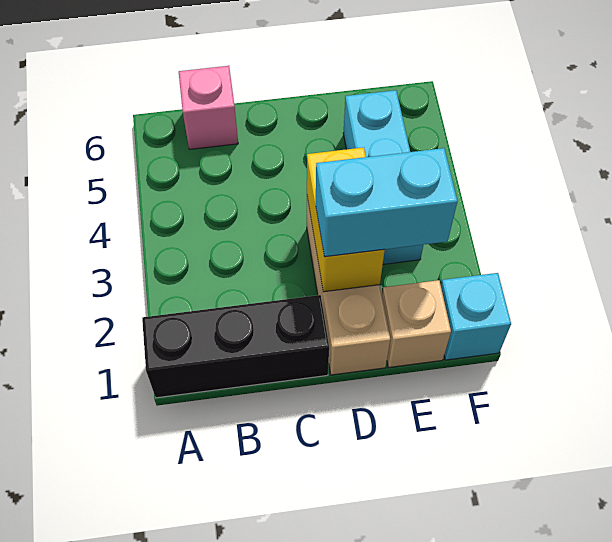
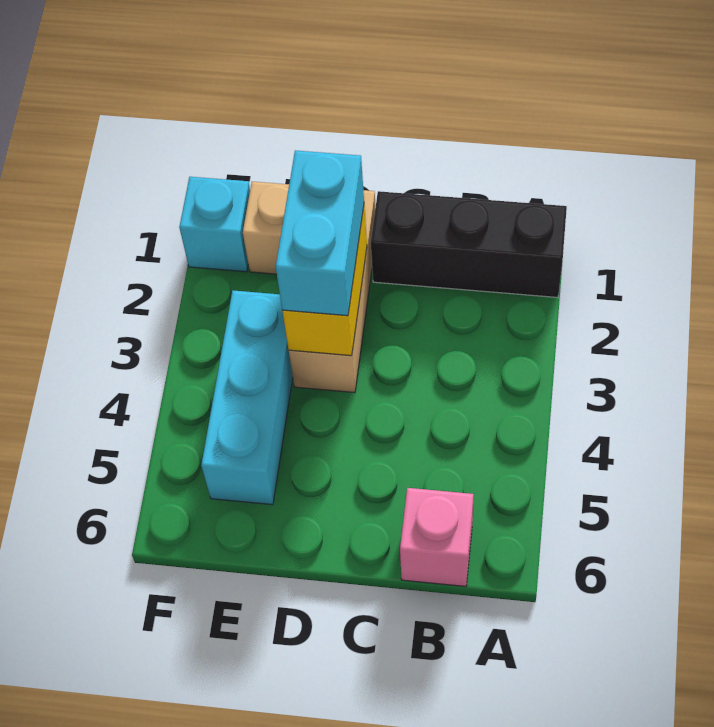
cyan brick D2:E2 level 3 -> cyan brick D2:D3 level 3

